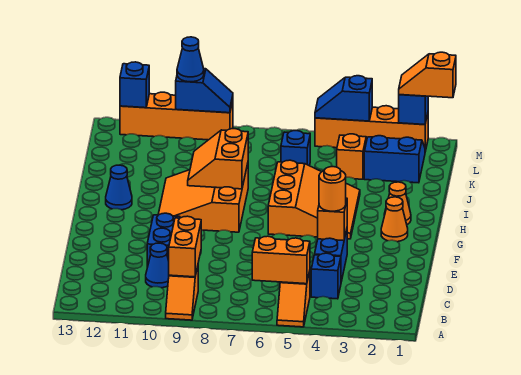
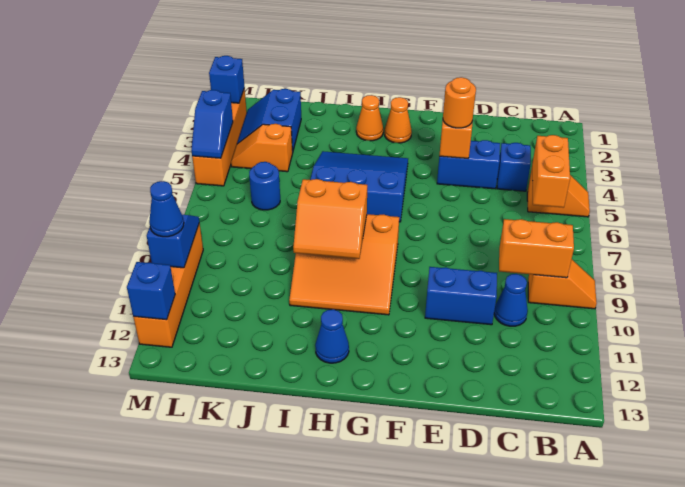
orange slope G4:I6 level 1 top 6 -> blue slope G4:I6 level 1 top 6
blue brick K6 level 1 -> blue round brick K6 level 1
orange slope M1:M2 level 3 top 1 -> none

